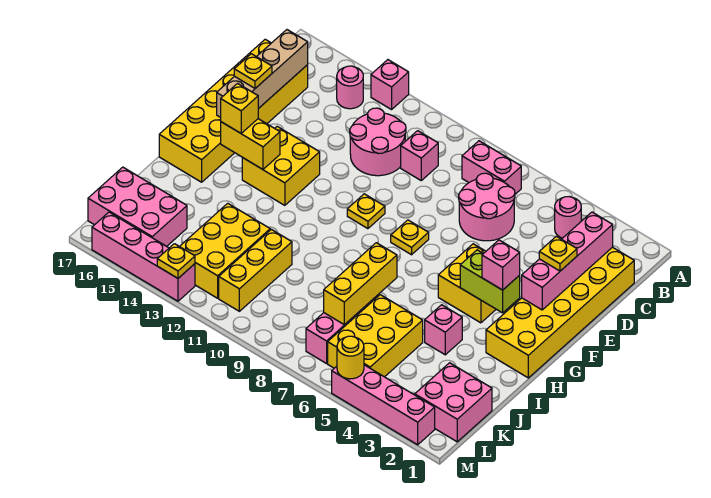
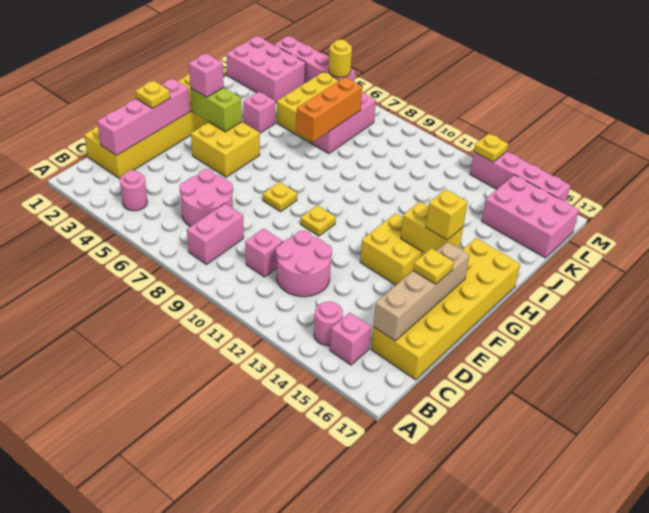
pink brick A13 level 1 -> pink brick B15 level 1
pink brick B7:B8 level 1 -> pink brick B8:C8 level 1
yellow brick I7:K7 level 2 -> orange brick I7:K7 level 2
yellow brick J11:L11 level 1 -> none
yellow brick J12:L13 level 1 -> none
pink brick K1:L2 level 1 -> pink brick K1:L3 level 1

